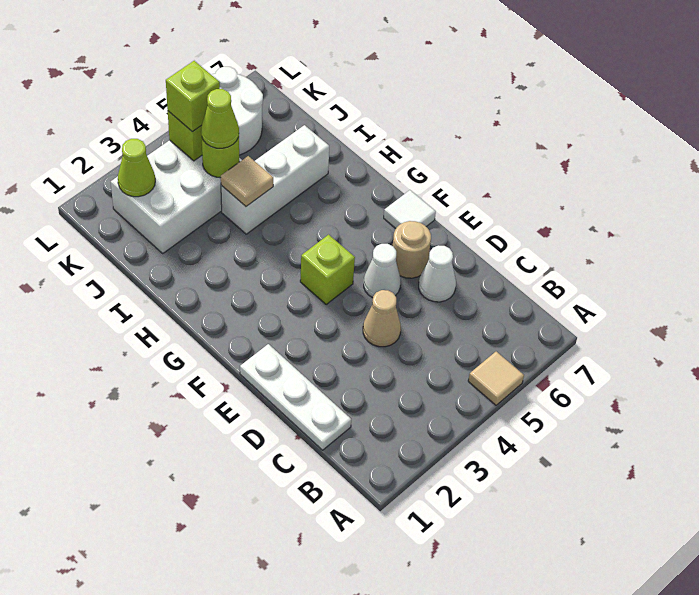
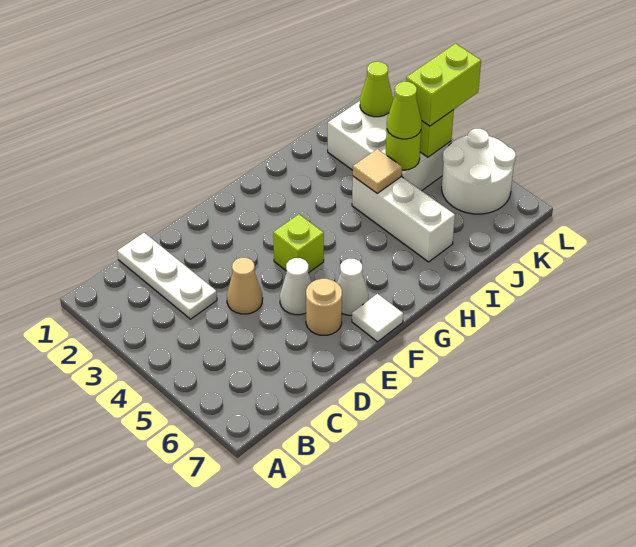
tan tile A5 level 1 -> none
white plate C1:E1 level 1 -> white plate C1:C3 level 1
white cone D6 level 1 -> white cone F6 level 1
lime brick K4 level 3 -> lime brick K4:L4 level 3

